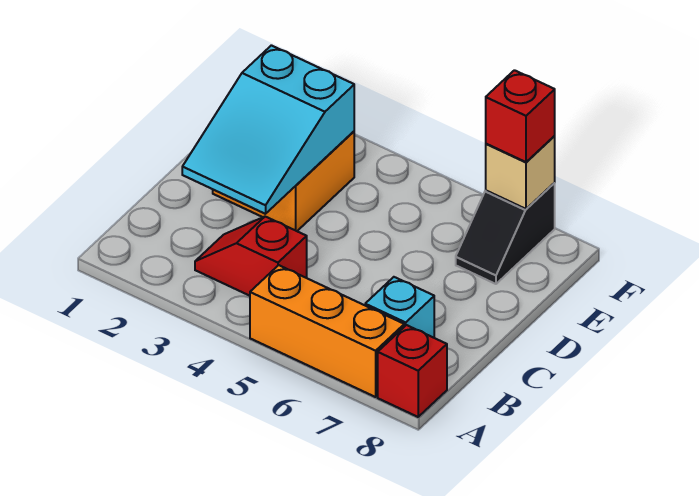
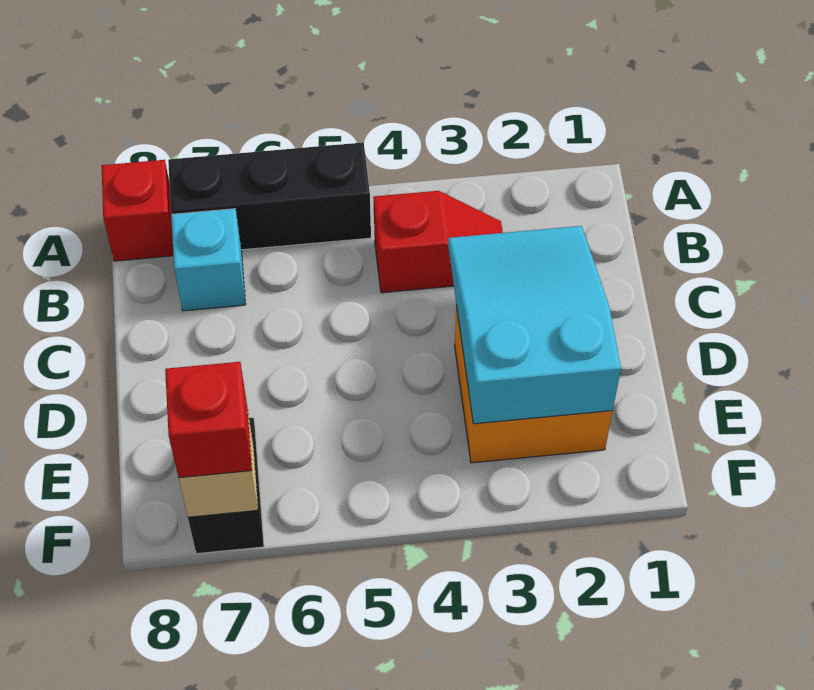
orange brick A5:A7 level 1 -> black brick A5:A7 level 1

